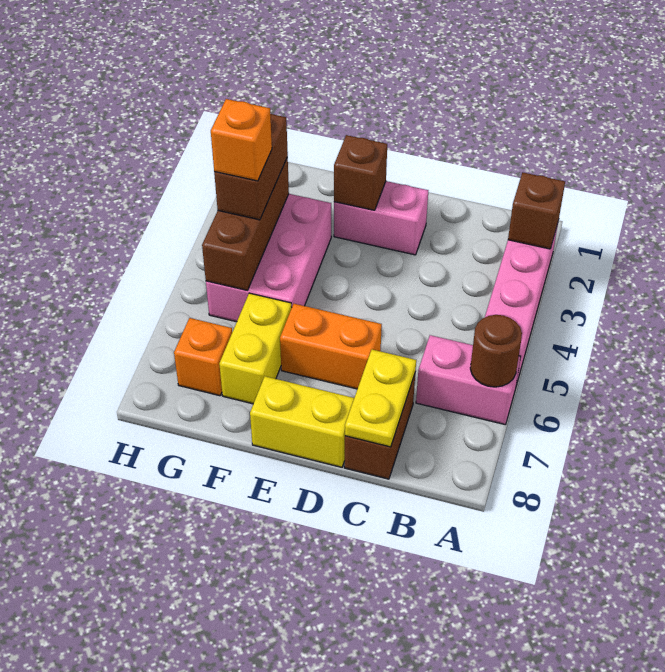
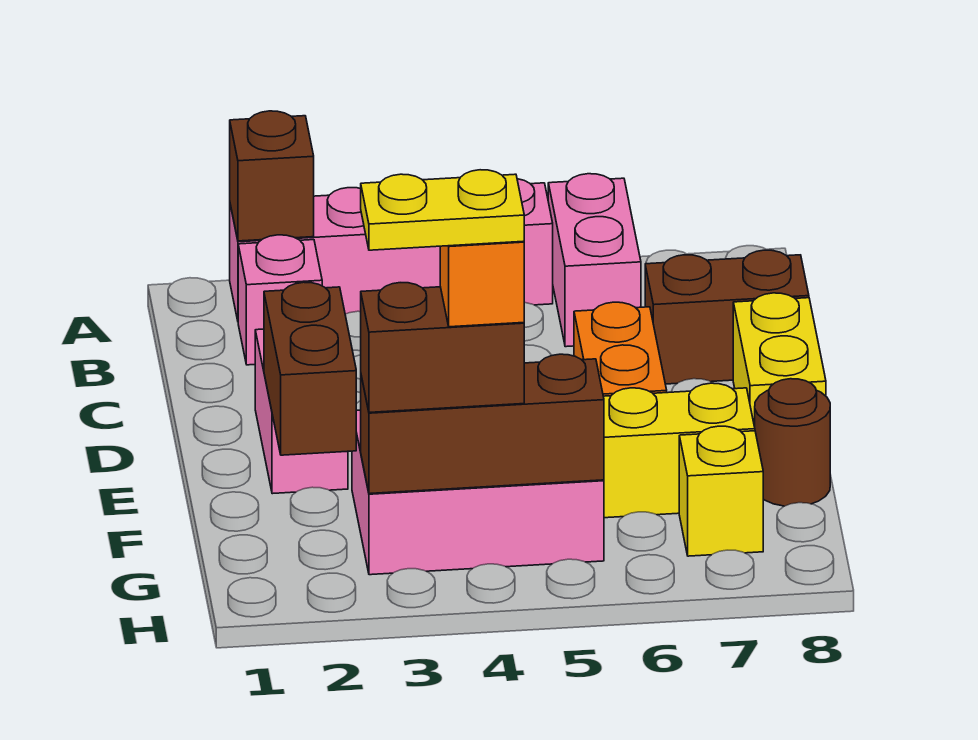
brown round brick A6 level 2 -> brown round brick F8 level 1
none -> pink brick B2 level 1
yellow plate C7:C8 level 2 -> yellow plate G3:G4 level 5
brown brick E2 level 2 -> brown brick E2:F2 level 2
orange brick G7 level 1 -> yellow brick G7 level 1

